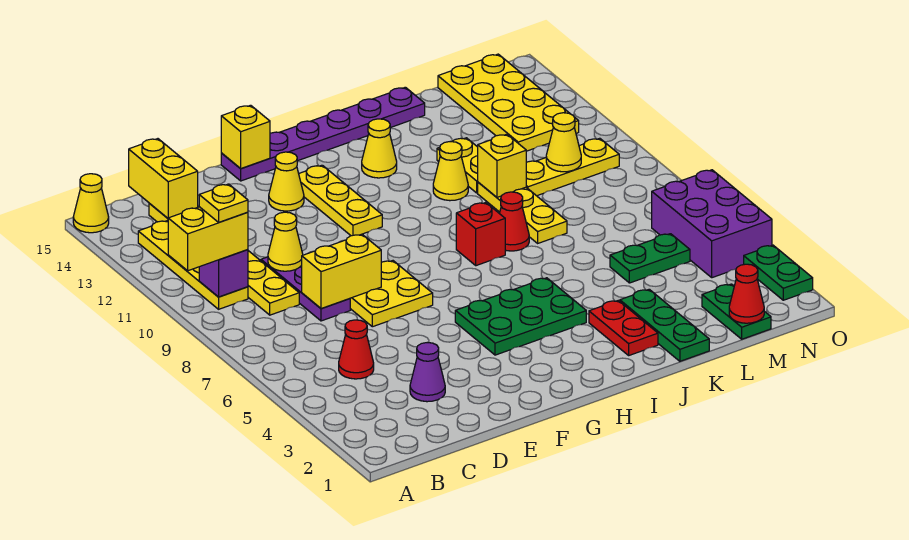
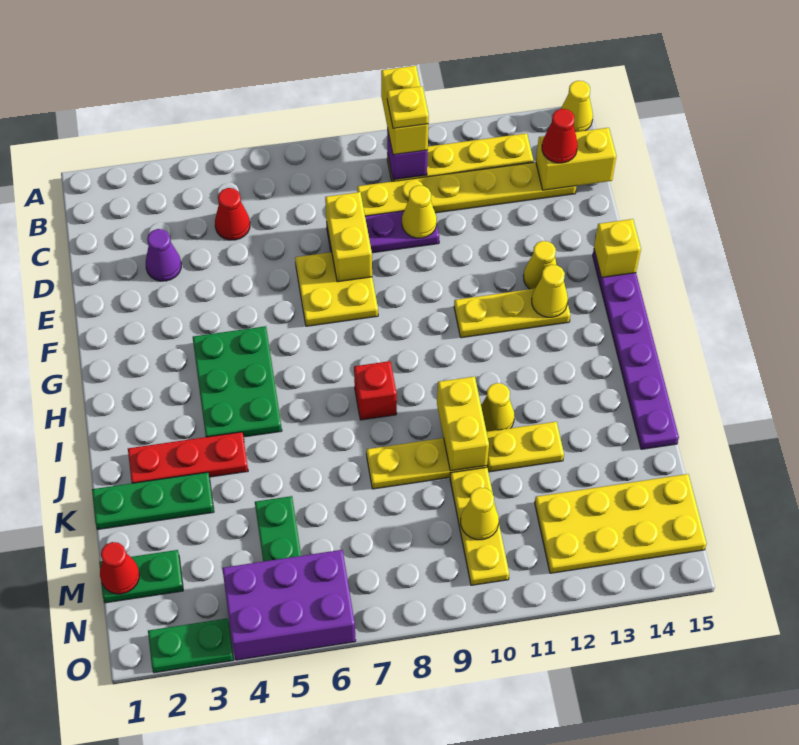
yellow cone I13 level 1 -> yellow cone G13 level 2
red plate J2:J3 level 1 -> red plate J2:J4 level 1
red cone J8 level 1 -> red cone C14 level 3
yellow brick K10 level 2 -> yellow brick J10:K10 level 2

